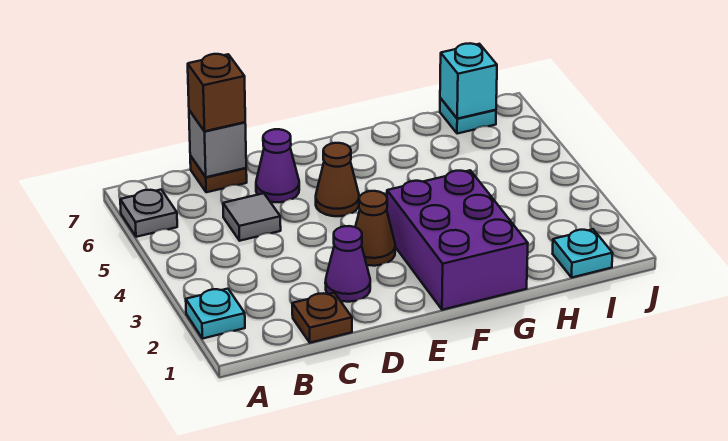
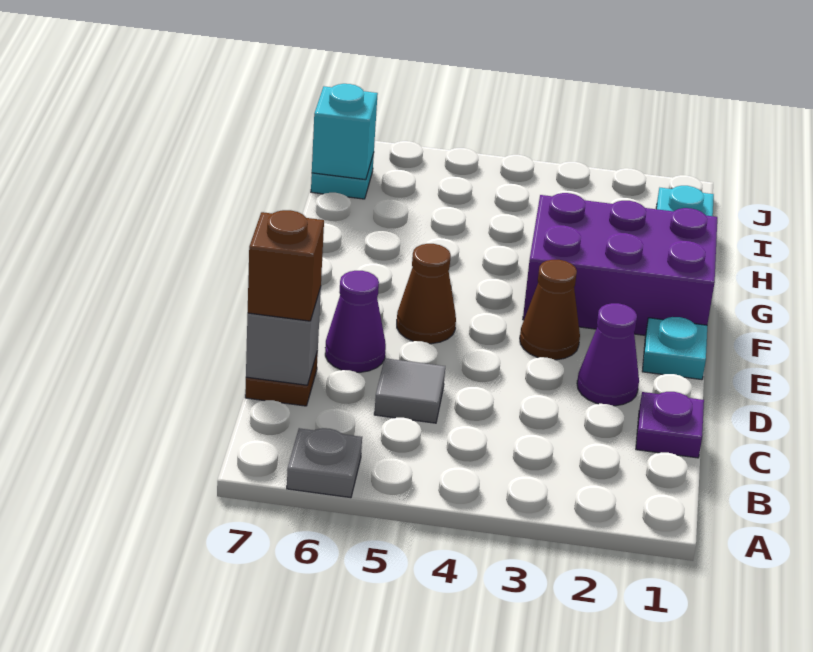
cyan plate A2 level 1 -> cyan plate E1 level 1
brown plate C1 level 1 -> purple plate C1 level 1

